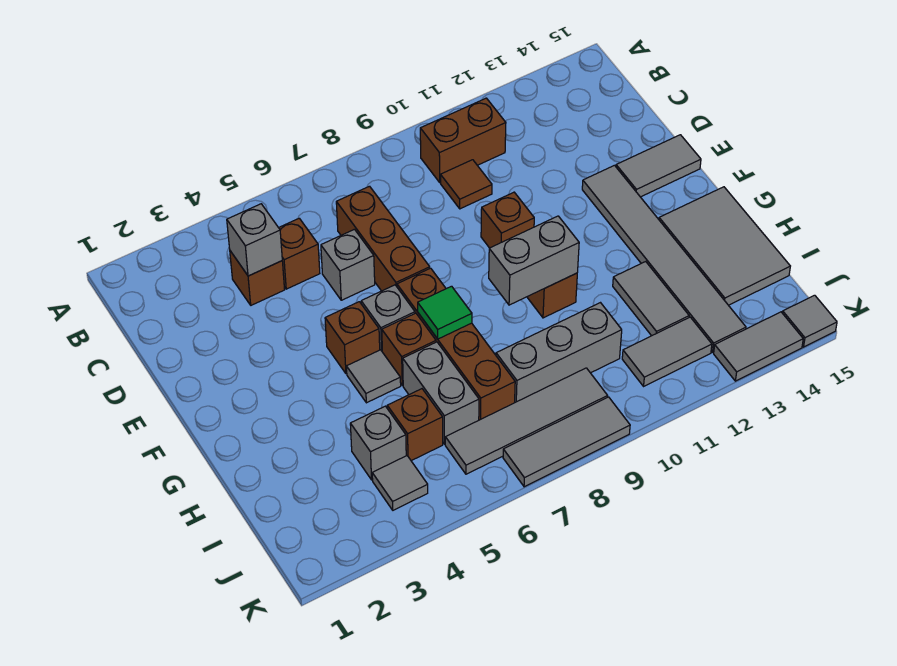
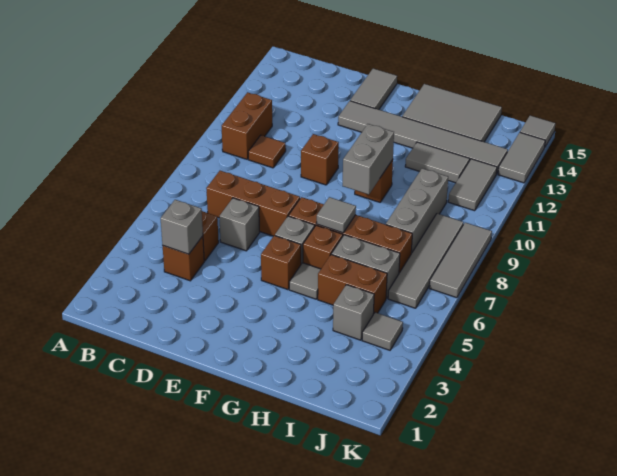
green tile G7 level 2 -> grey tile G7 level 2
brown brick I5 level 1 -> brown brick H5:I5 level 1

